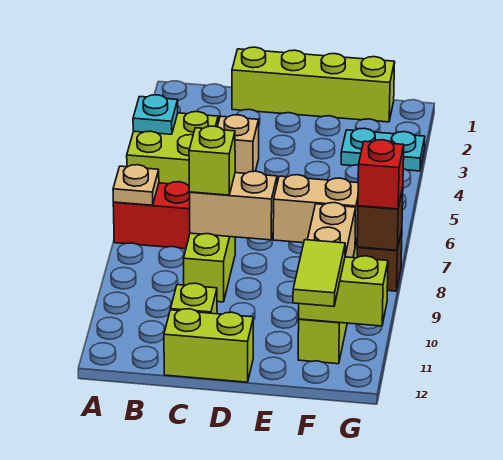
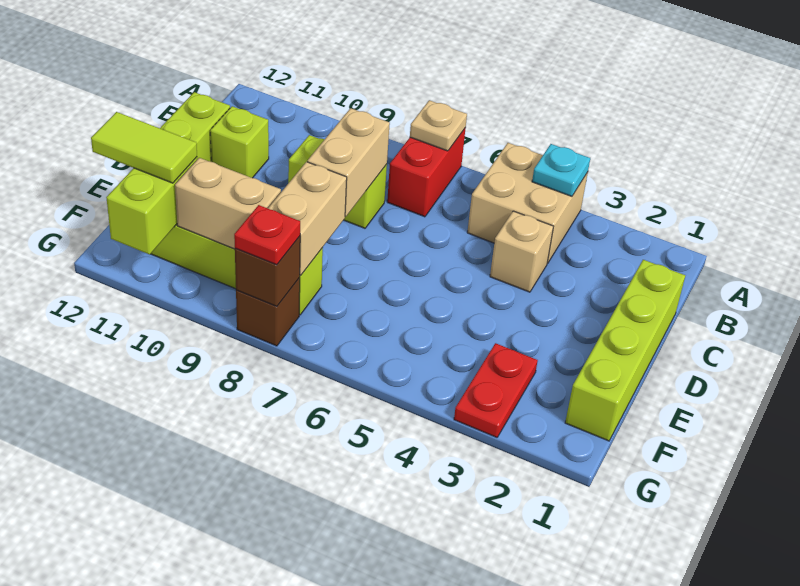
lime brick A4:B5 level 1 -> tan brick A4:B5 level 1
lime brick C8 level 3 -> none
cyan plate F3:G3 level 1 -> red plate F3:G3 level 1
red brick G8 level 3 -> red plate G8 level 3

